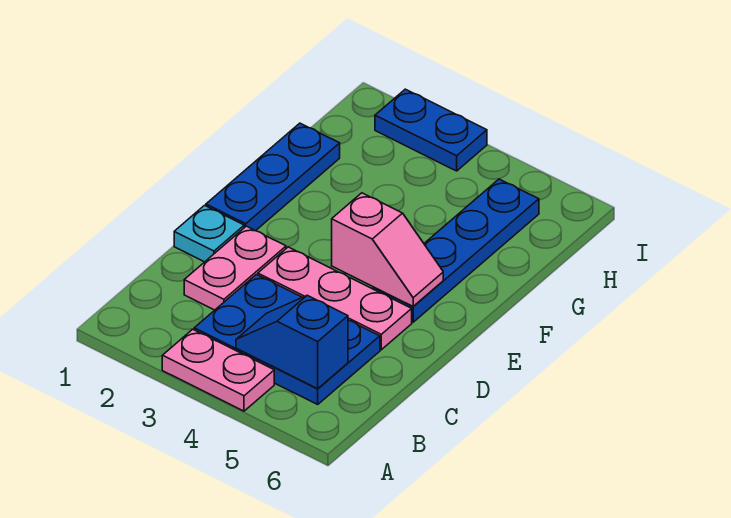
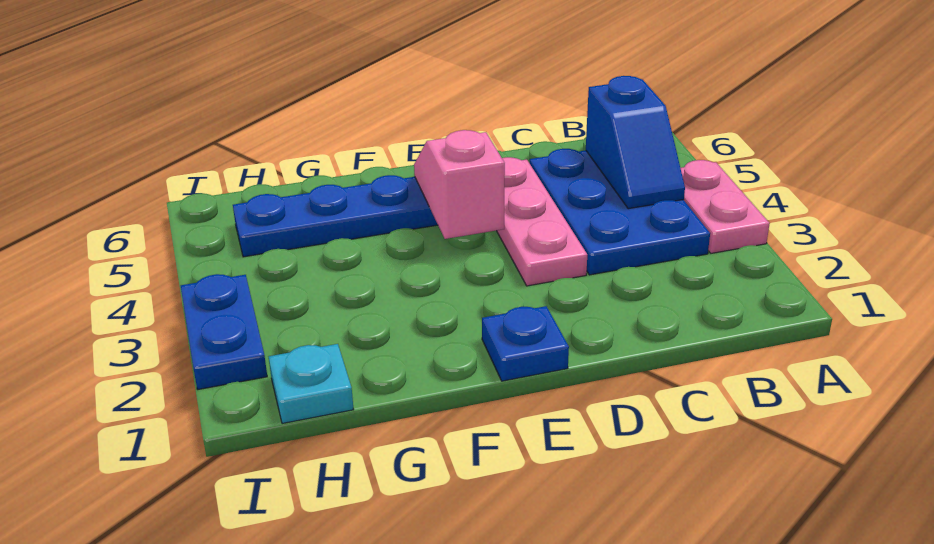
pink plate C2:D2 level 1 -> none
cyan plate D1 level 1 -> cyan plate H1 level 1
blue plate E1:G1 level 1 -> blue plate E1 level 1

